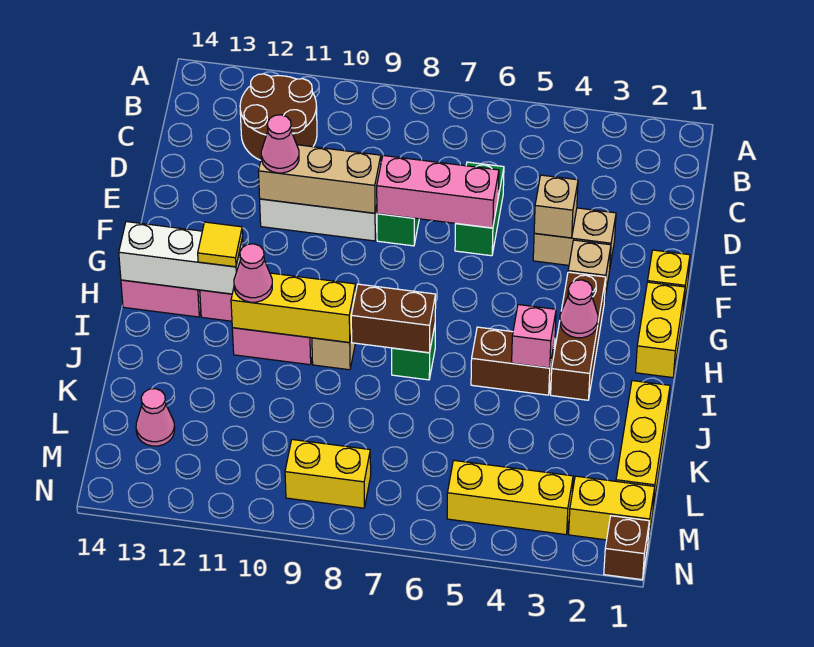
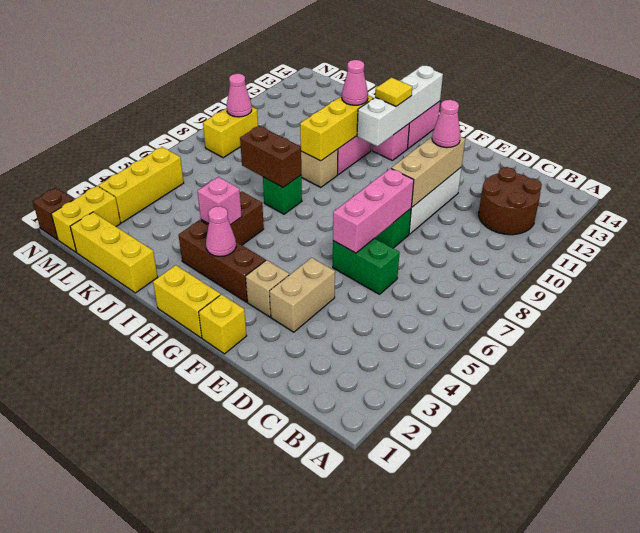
tan brick E4 level 2 -> none
white brick H12:H14 level 2 -> white brick H11:H14 level 2
brown brick I7:I8 level 2 -> brown brick I7:J7 level 2
pink cone L13 level 1 -> pink cone M9 level 2

